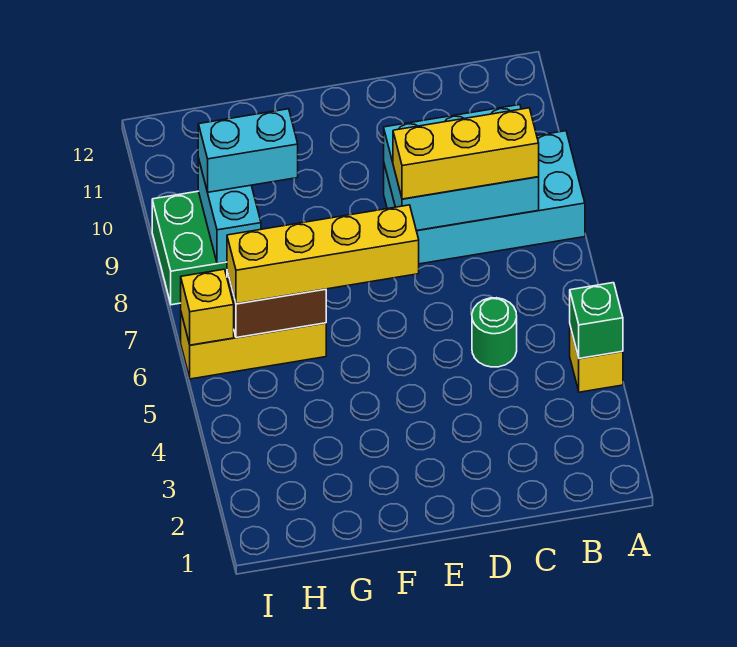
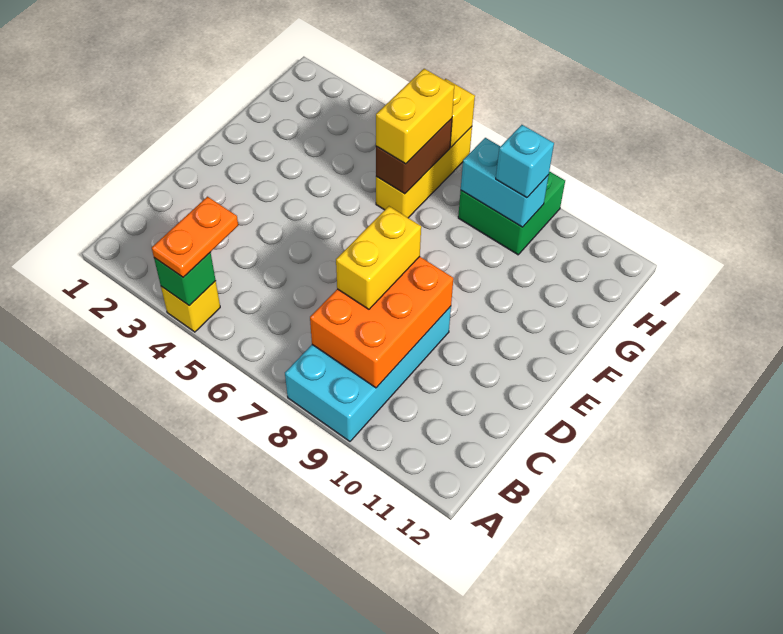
none -> orange plate A4:B4 level 3
cyan brick B8:D9 level 2 -> orange brick B8:D9 level 2
yellow brick B8:D8 level 3 -> yellow brick C8:D8 level 3
green round brick C5 level 1 -> none
yellow brick E6:H6 level 3 -> yellow brick G6:H6 level 3
cyan brick G9:H9 level 3 -> cyan brick H9 level 3

